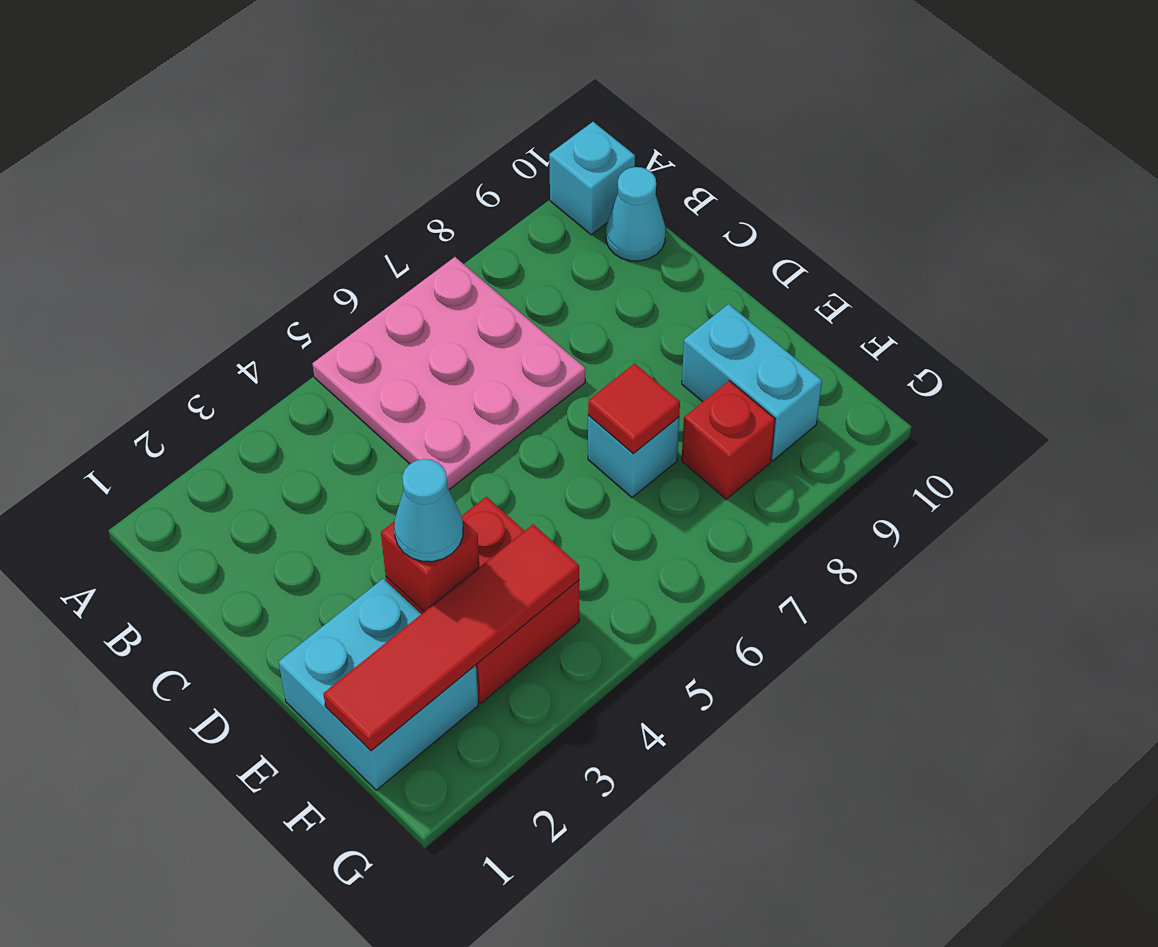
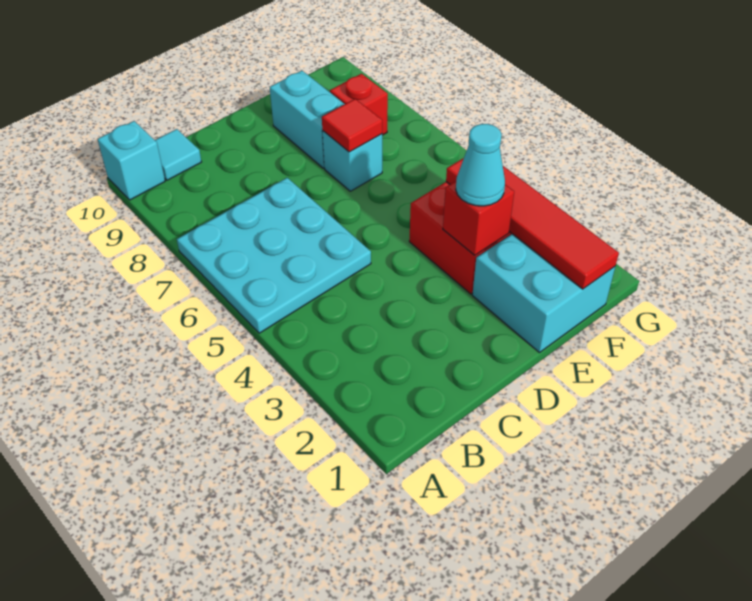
pink plate A5:C7 level 1 -> cyan plate A5:C7 level 1
cyan cone B10 level 1 -> cyan tile B10 level 1
cyan brick E9:F9 level 1 -> cyan brick E8:E9 level 1

